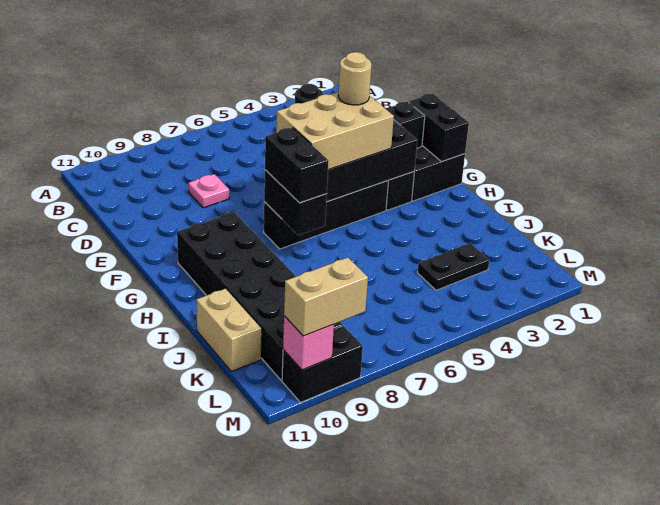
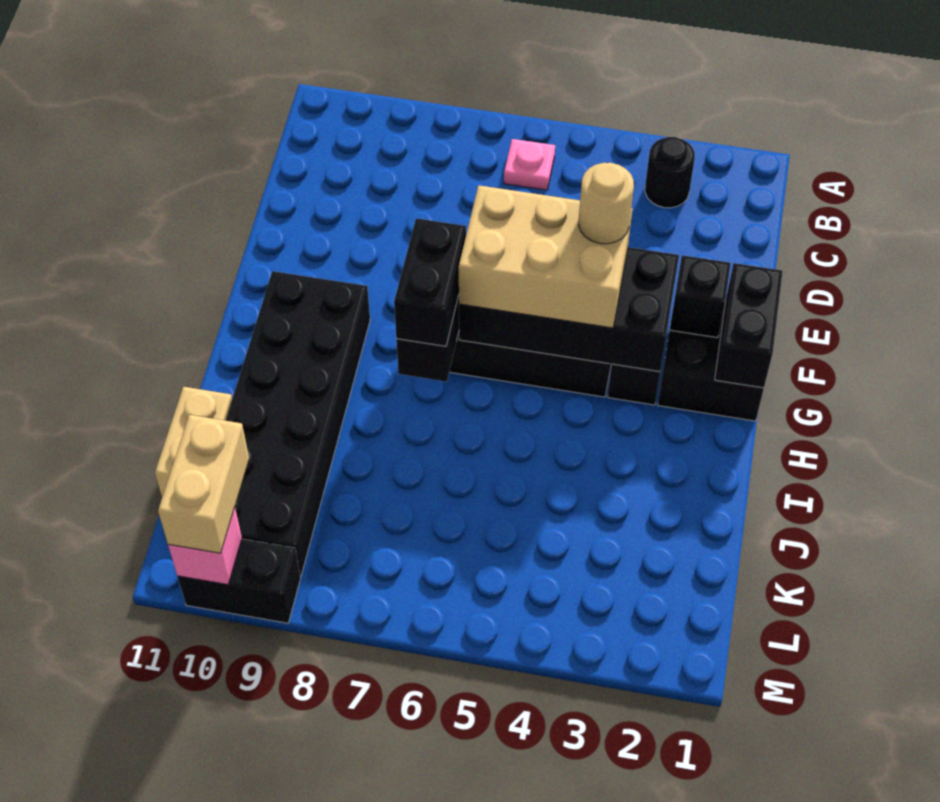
pink plate D8 level 1 -> pink plate B6 level 1
black plate K3:K4 level 1 -> none
tan brick M9:M10 level 3 -> tan brick L10:M10 level 3

